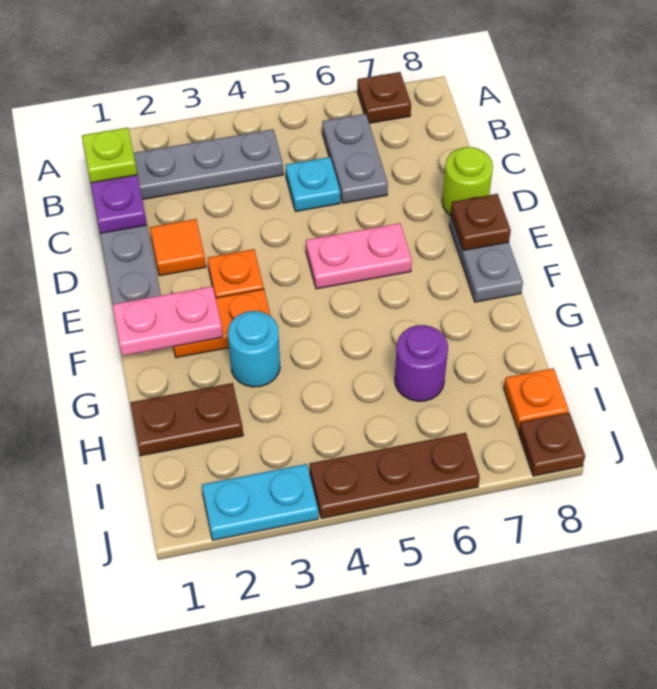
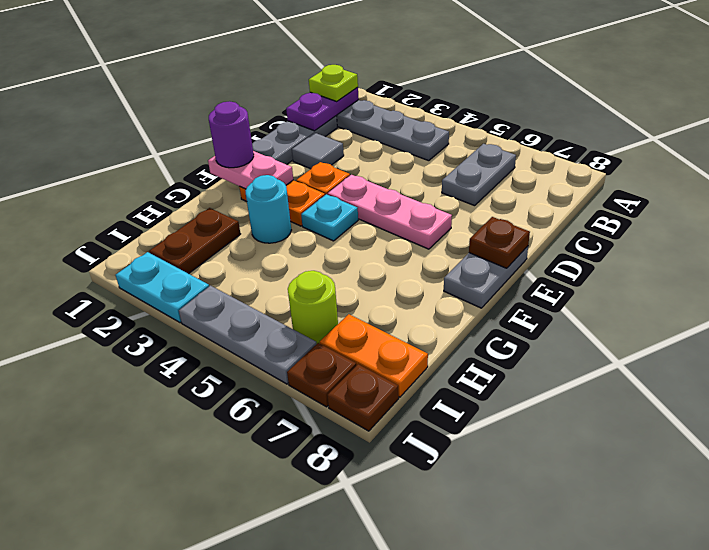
brown plate A7 level 1 -> brown plate J7 level 1
cyan plate C5 level 1 -> cyan plate F4 level 1
orange tile D2 level 1 -> grey tile D2 level 1
lime round brick D8 level 1 -> lime round brick I6 level 1
pink plate E5:E6 level 1 -> pink plate E4:E6 level 1
brown plate H1:H2 level 1 -> brown plate H2:I2 level 1
purple round brick H6 level 1 -> purple round brick F1 level 3
orange plate I8 level 1 -> orange plate I7:I8 level 1
brown plate J4:J6 level 1 -> grey plate J4:J6 level 1

